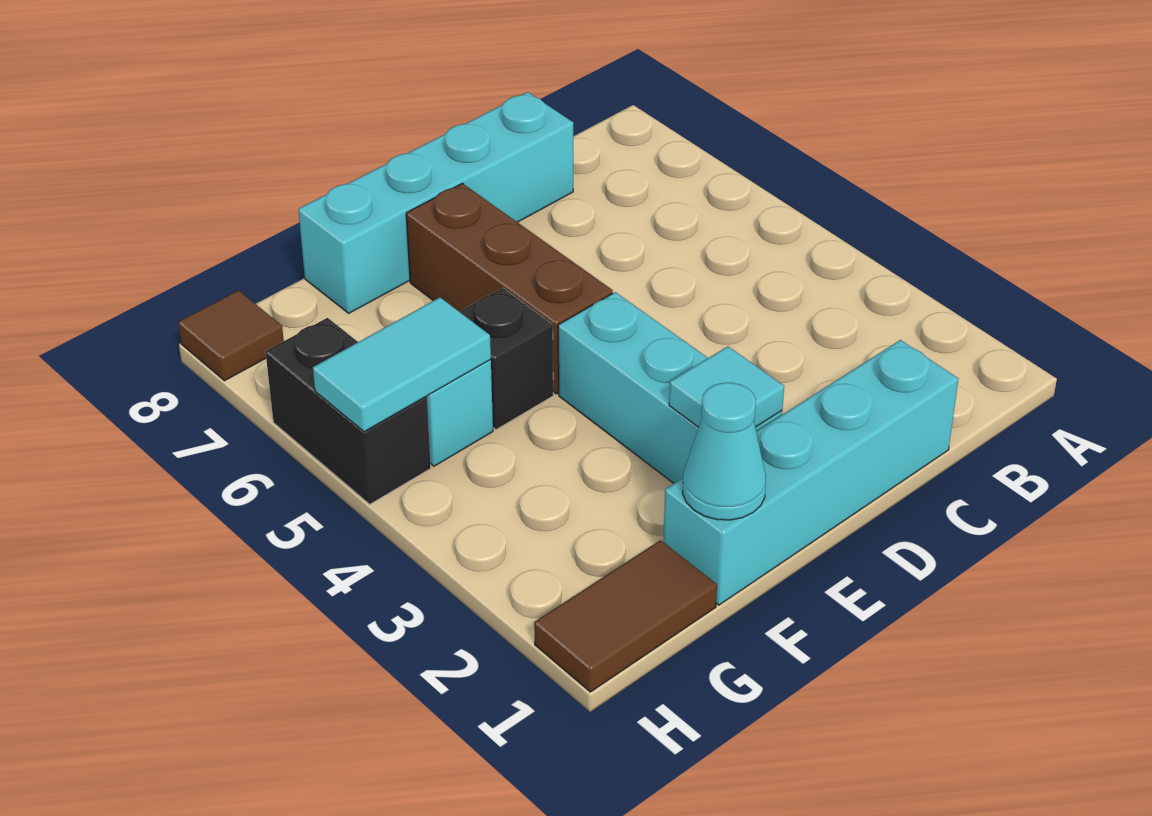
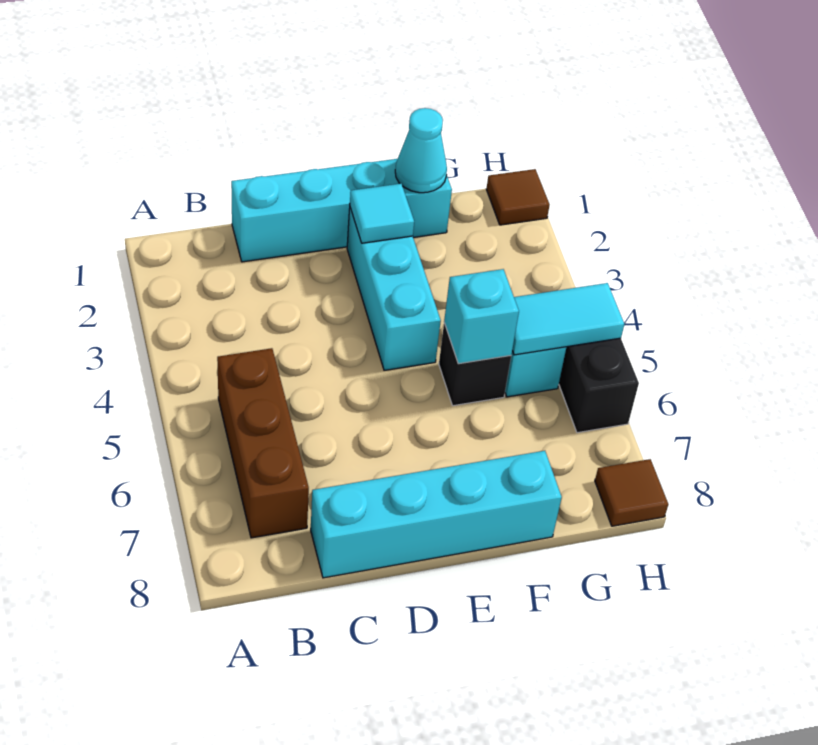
brown brick E5:E7 level 1 -> brown brick B5:B7 level 1
none -> cyan brick F5 level 2
brown tile G1:H1 level 1 -> brown tile H1 level 1

